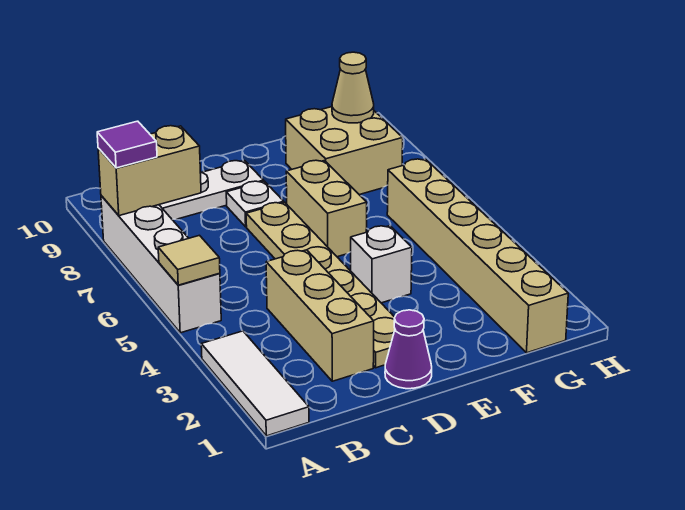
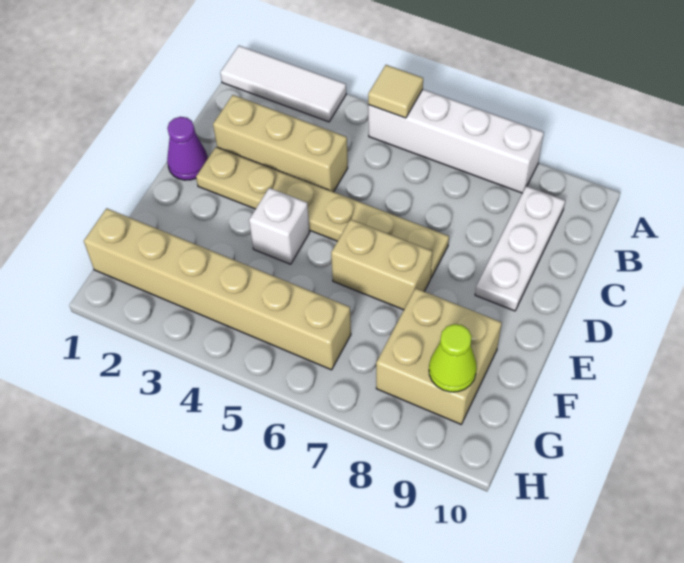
tan brick A8:B8 level 2 -> none
purple tile A8 level 3 -> none
white plate D8 level 1 -> none
tan cone G9 level 2 -> lime cone G9 level 2

